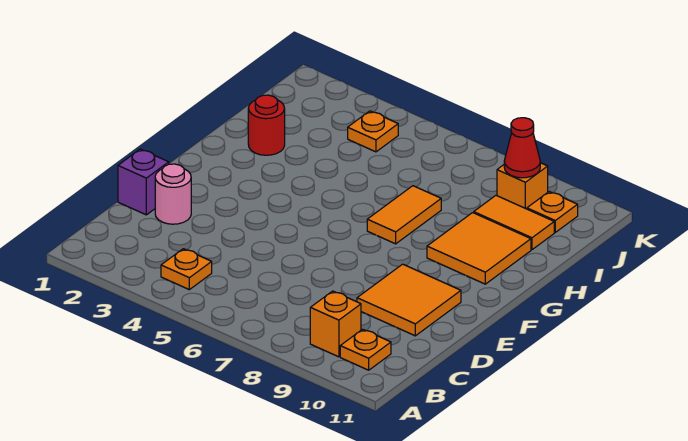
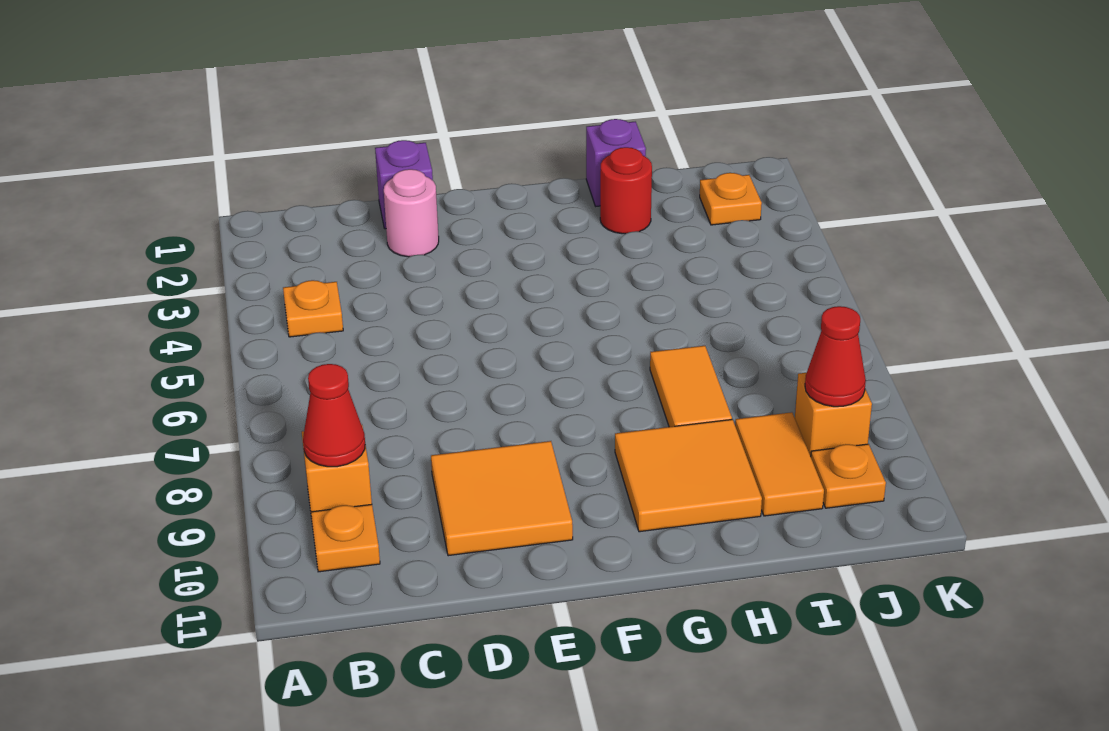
none -> red cone B9 level 2
orange tile G7:H7 level 1 -> orange tile H7:H8 level 1
none -> purple brick H1 level 1
orange plate J4 level 1 -> orange plate J2 level 1

